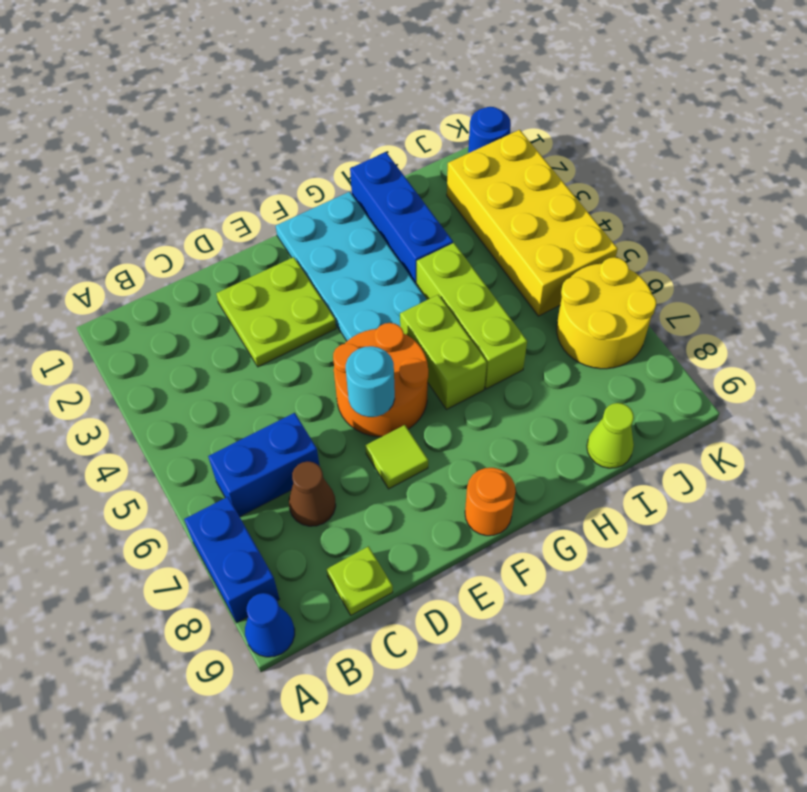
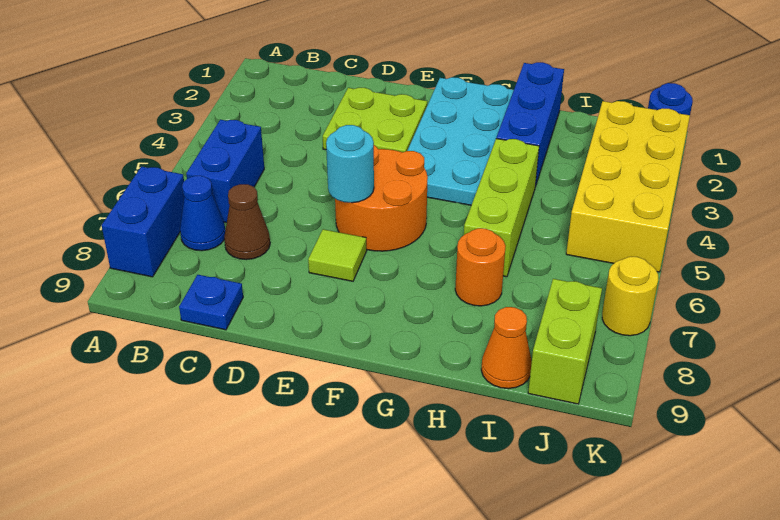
blue cone A9 level 1 -> blue cone B7 level 1
blue brick B6:C6 level 1 -> blue brick B5:B6 level 1
lime plate C9 level 1 -> blue plate C9 level 1
orange round brick F9 level 1 -> orange round brick H7 level 1
lime brick G5:G6 level 1 -> lime brick J8:J9 level 1
lime cone I9 level 1 -> orange cone I9 level 1
yellow round brick J6:K7 level 1 -> yellow round brick K7 level 1

